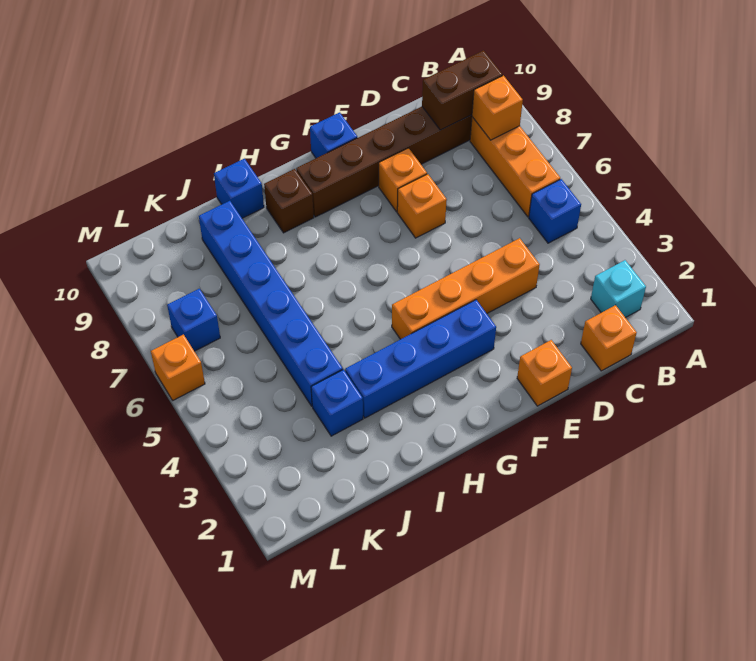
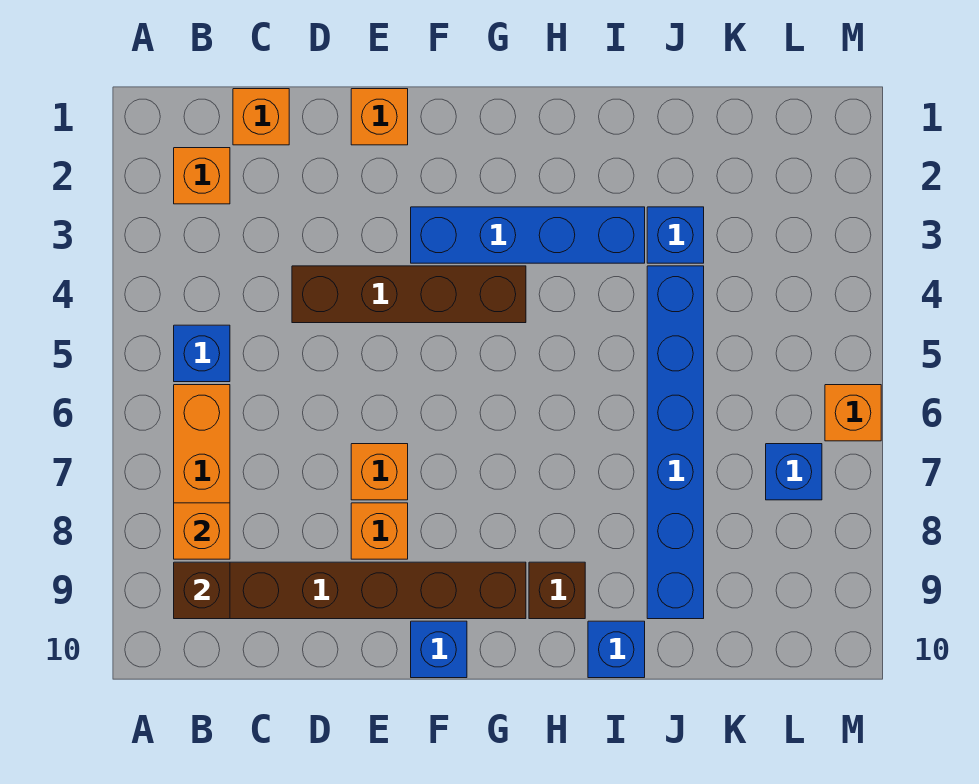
cyan brick B2 level 1 -> orange brick B2 level 1
brown brick B9:C9 level 2 -> brown brick B9 level 2
orange brick D4:G4 level 1 -> brown brick D4:G4 level 1

